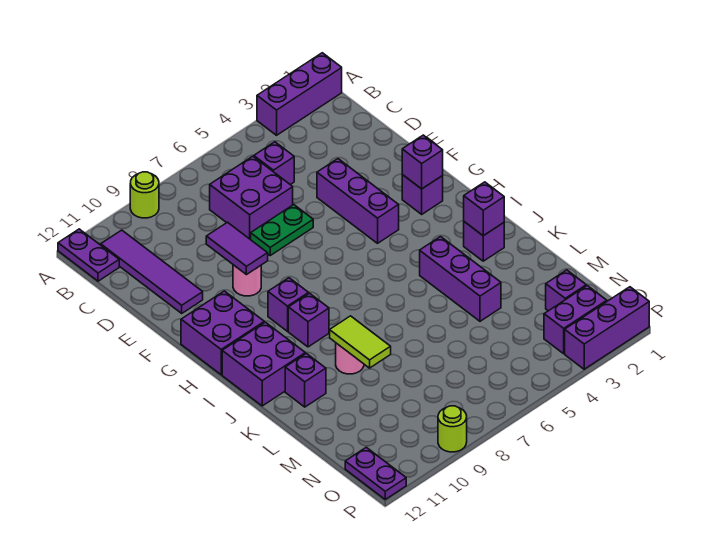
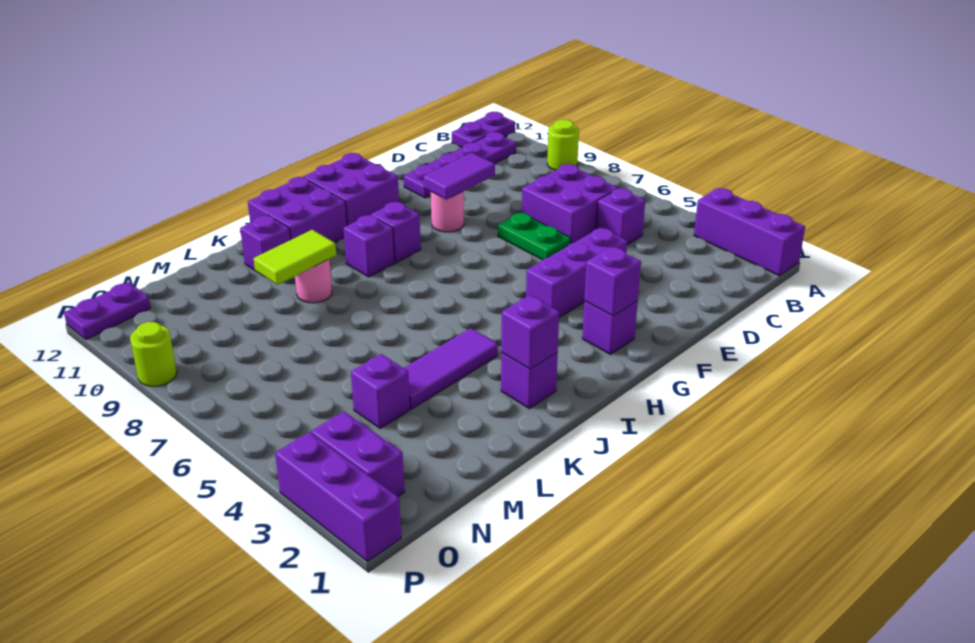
purple tile B11:E11 level 1 -> purple plate B11:E11 level 1
purple brick J4:L4 level 1 -> purple tile J4:L4 level 1
purple brick N2 level 1 -> purple brick M4 level 1

